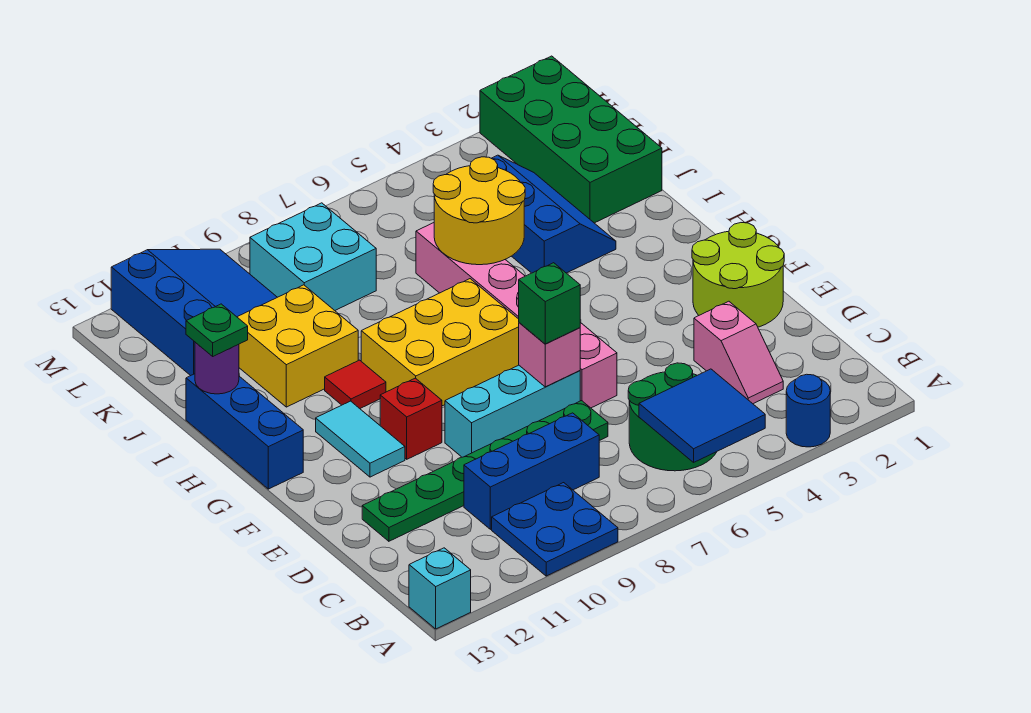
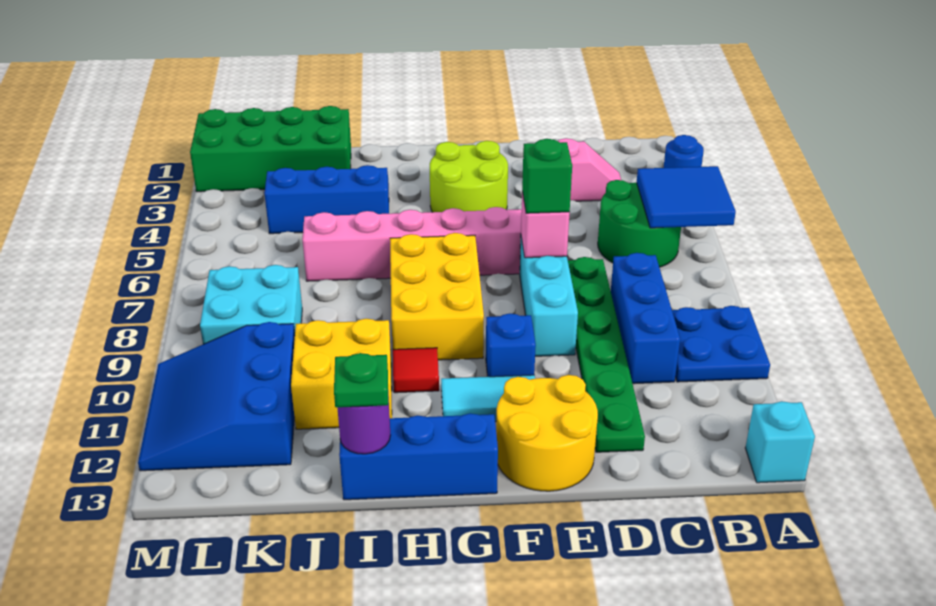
lime round brick E1:F2 level 1 -> lime round brick F3:G4 level 1
red brick F10 level 1 -> blue brick F10 level 1
yellow round brick I5:J6 level 2 -> yellow round brick E12:F13 level 1
blue slope K10:M12 level 1 top 12 -> blue slope K10:M12 level 1 top K

